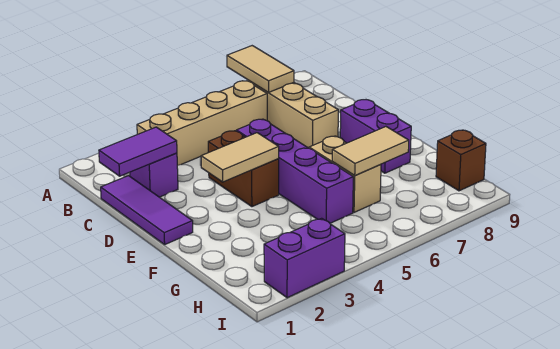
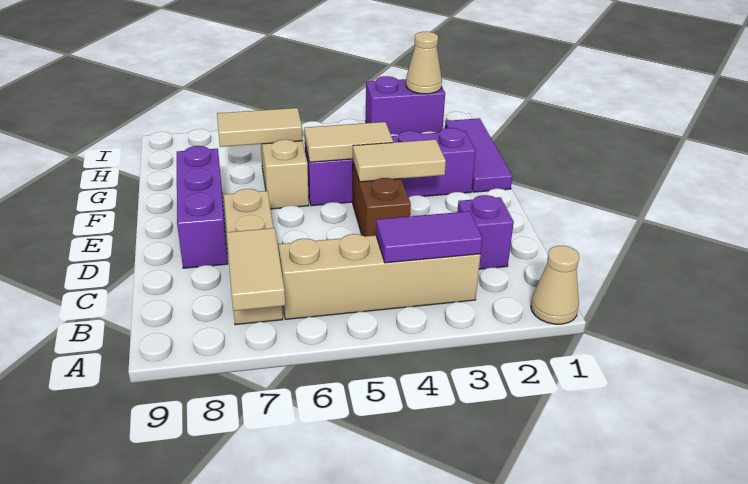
none -> tan cone A1 level 1
purple tile C1:E1 level 1 -> purple tile F1:H1 level 1
purple tile C1:C2 level 2 -> purple tile B3:B4 level 2
purple brick D5:G5 level 1 -> purple brick F2:F5 level 1
purple brick E8:F8 level 1 -> purple brick D8:F8 level 1
none -> tan tile F4:F5 level 2
brown brick H9 level 1 -> none
none -> tan cone I2 level 2

